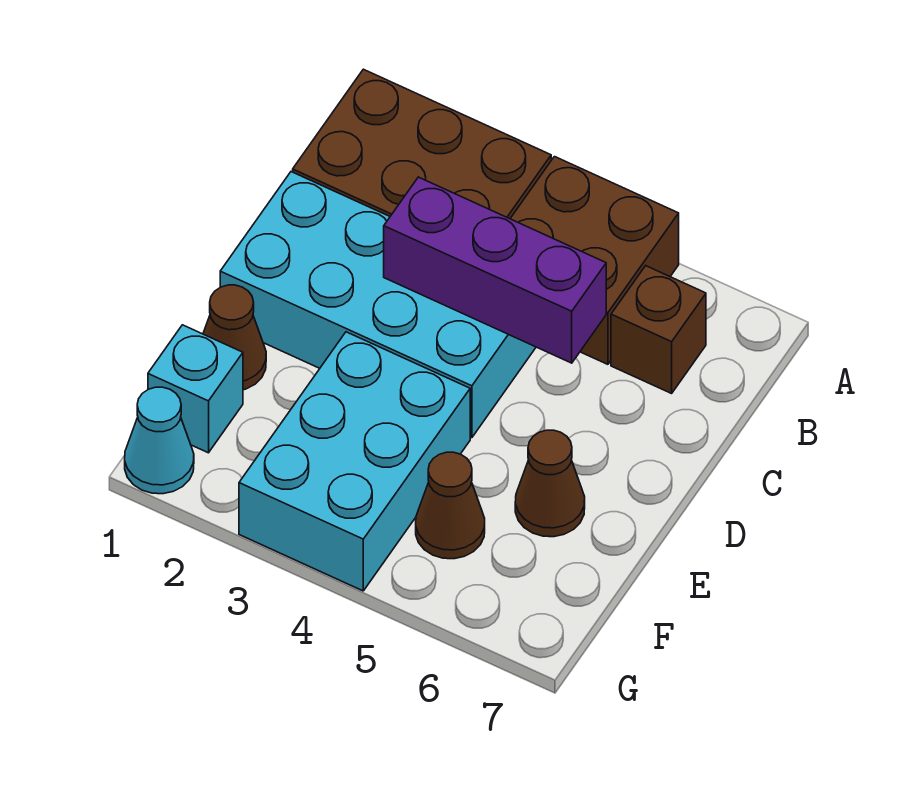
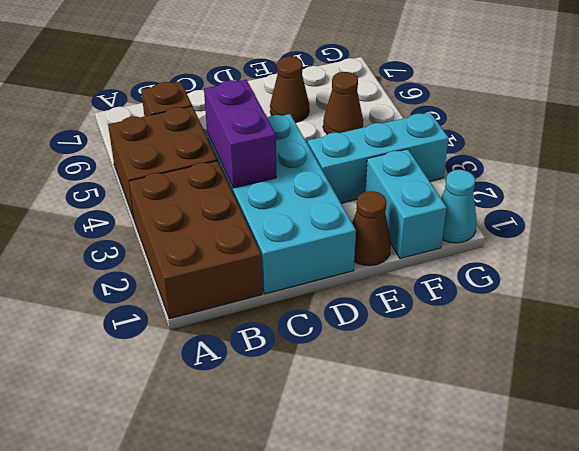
purple brick C3:C5 level 2 -> purple brick C3:C4 level 2
cyan brick E3:G4 level 1 -> cyan brick E3:G3 level 1
cyan brick F1 level 1 -> cyan brick F1:F2 level 1

